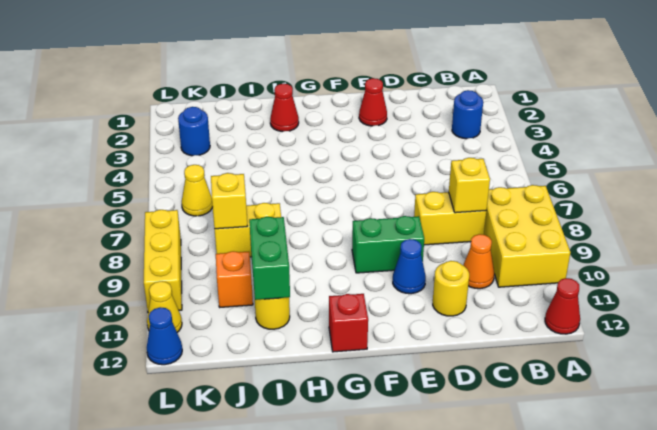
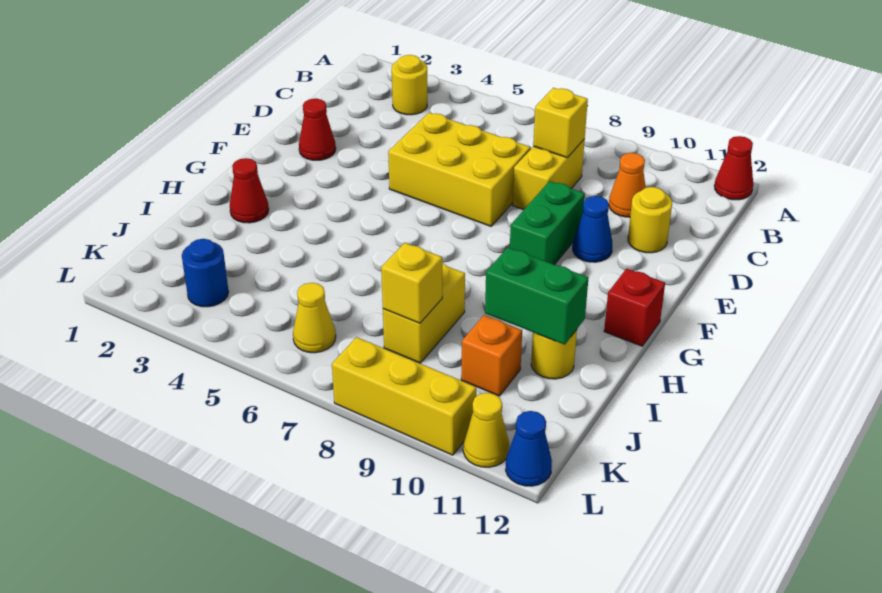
yellow brick A8:B10 level 1 -> yellow brick D5:E7 level 1
blue round brick B3 level 1 -> yellow round brick B3 level 1

